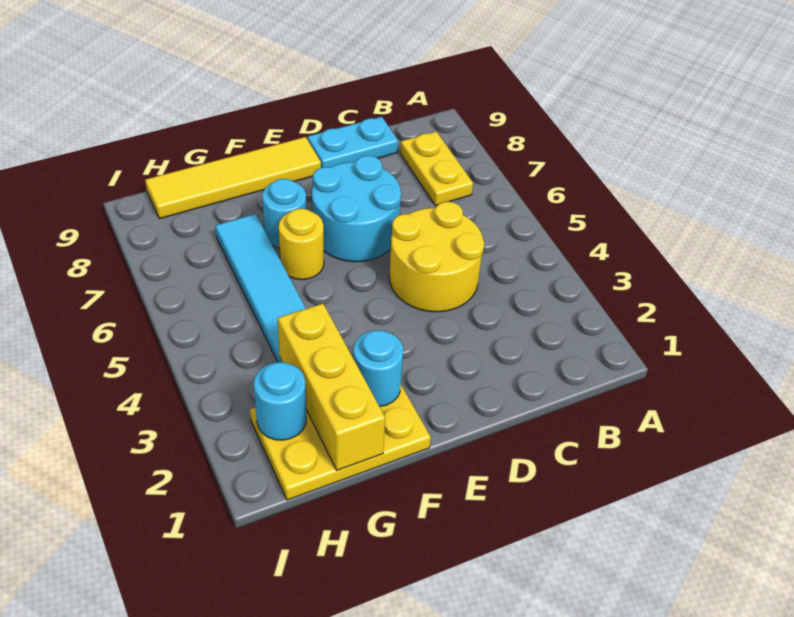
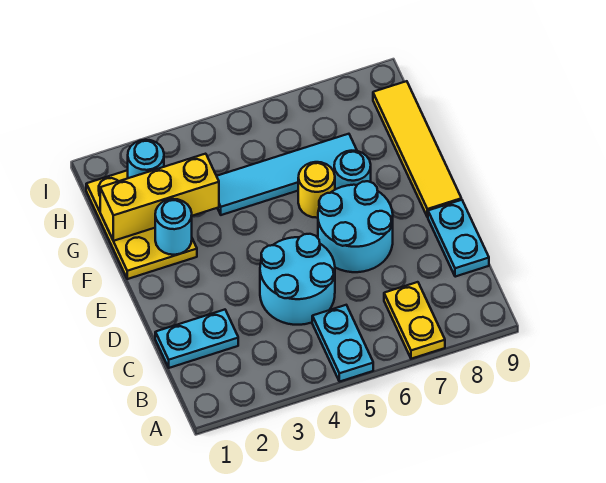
none -> cyan plate A5:B5 level 1
yellow plate B7:B8 level 1 -> yellow plate A7:B7 level 1
none -> cyan plate C1:C2 level 1
yellow round brick C4:D5 level 1 -> cyan round brick C4:D5 level 1

